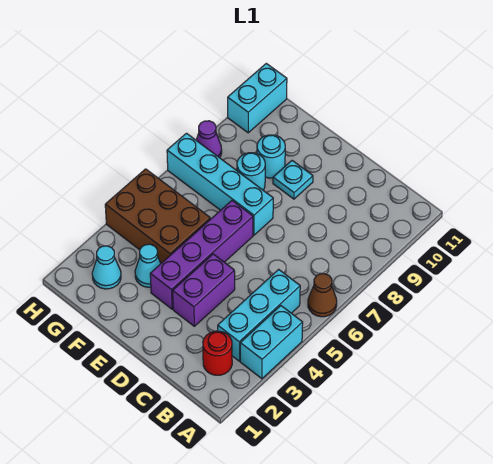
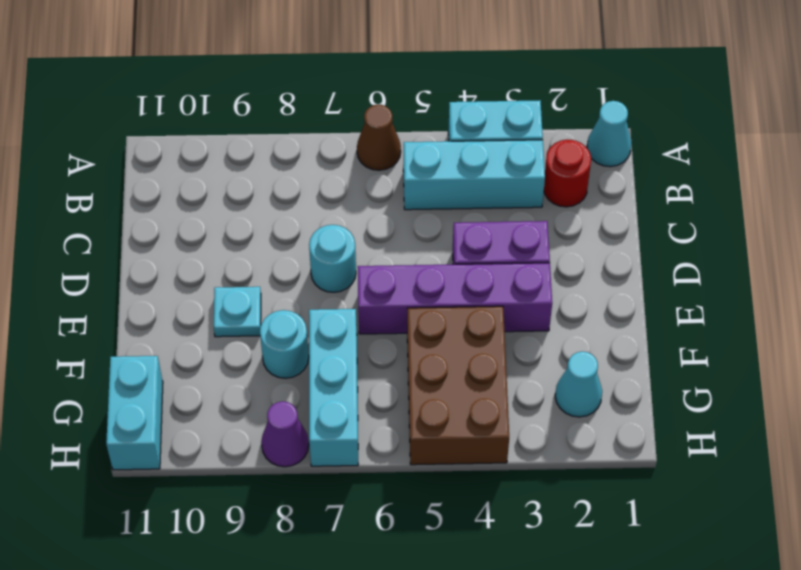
cyan brick E7:H7 level 1 -> cyan brick F7:H7 level 1
cyan cone F3 level 1 -> cyan cone A1 level 1
cyan round brick F9 level 1 -> cyan round brick D7 level 1
cyan brick H10:H11 level 1 -> cyan brick G11:H11 level 1

